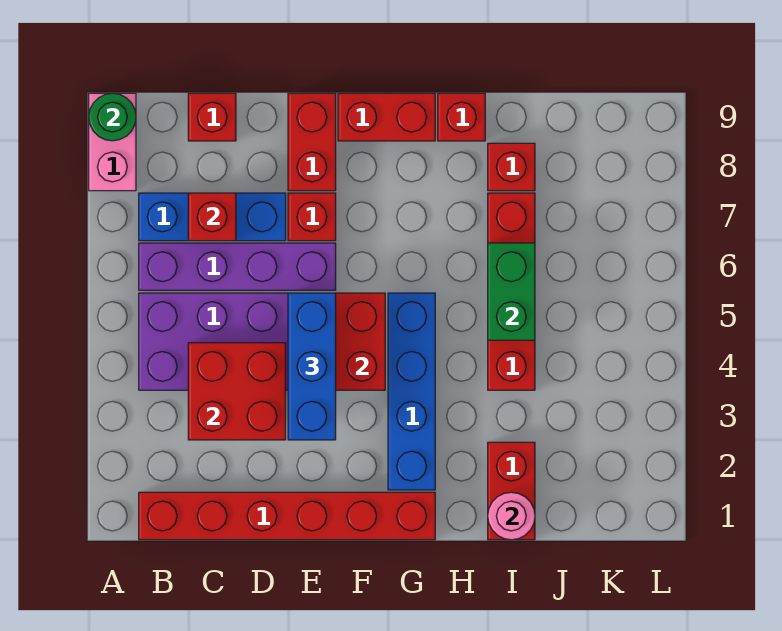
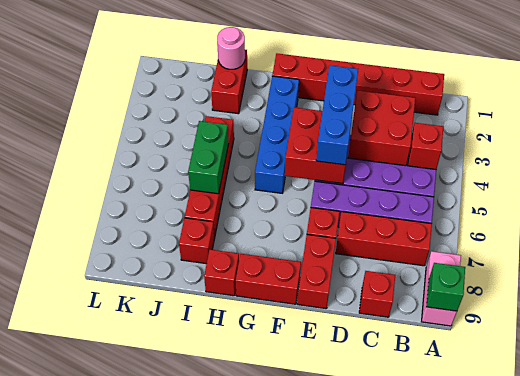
green round brick A9 level 2 -> green brick A9 level 2
blue brick B7:D7 level 1 -> red brick B7:D7 level 1
red brick C7 level 2 -> red brick B4 level 2

